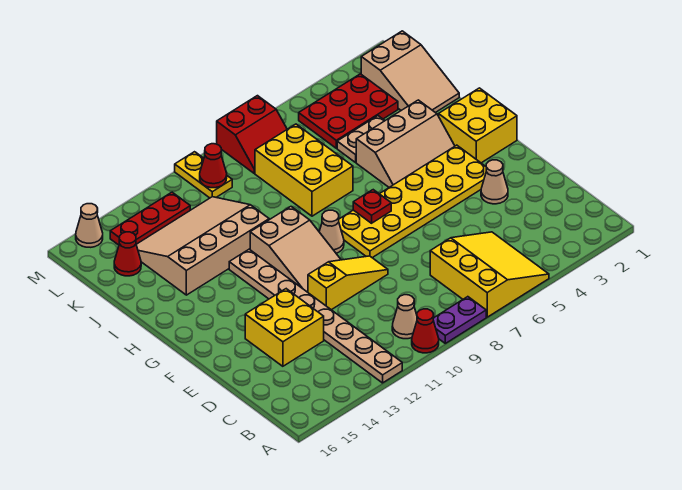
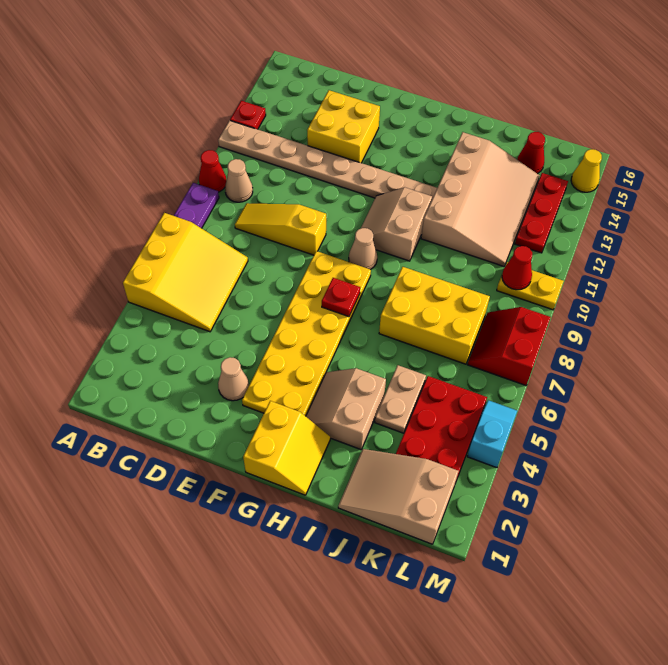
yellow slope A5:C7 level 1 top 7 -> yellow slope A5:C7 level 1 top A
none -> red plate A13 level 1
yellow slope E9:E11 level 1 top 11 -> yellow slope C9:E9 level 1 top E
tan slope F10:H11 level 1 top H -> tan slope G10:H11 level 1 top H
yellow brick G1:H2 level 1 -> yellow slope G1:H2 level 1 top G
tan slope H3:I5 level 1 top I -> tan slope H3:I4 level 1 top I
none -> cyan slope M4:M5 level 1 top 4
tan cone M15 level 1 -> yellow cone M15 level 1

